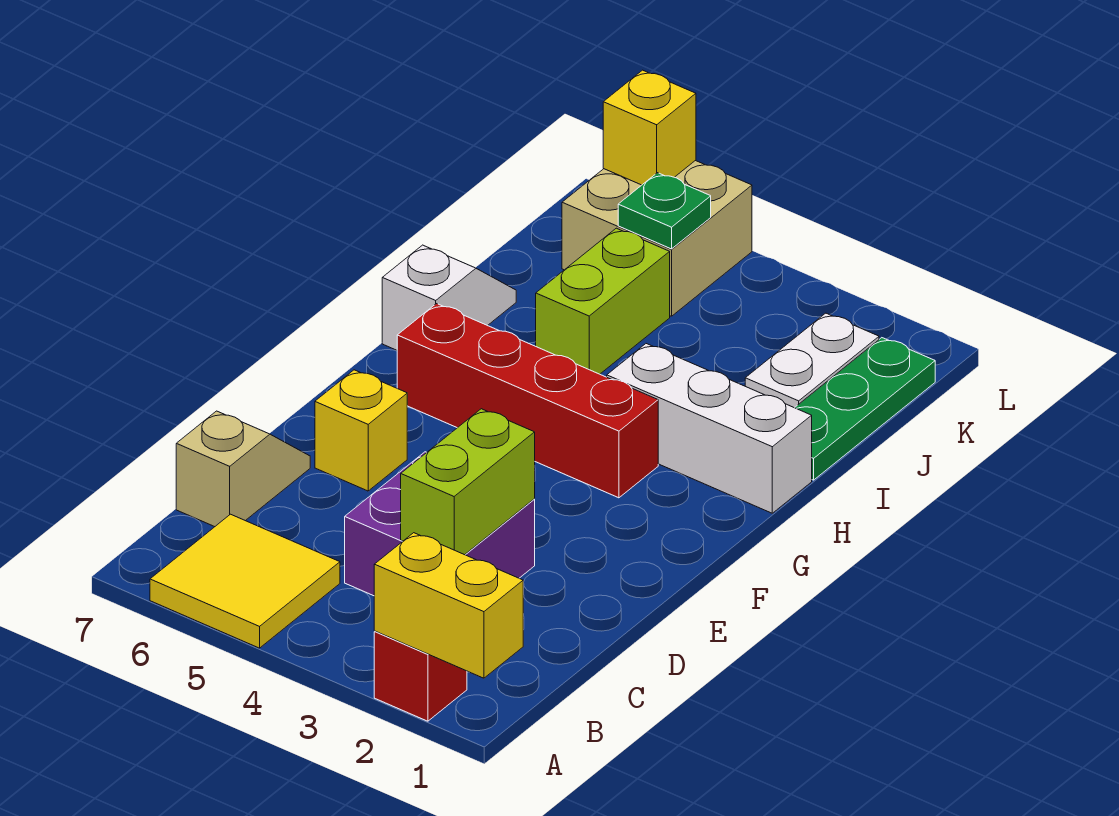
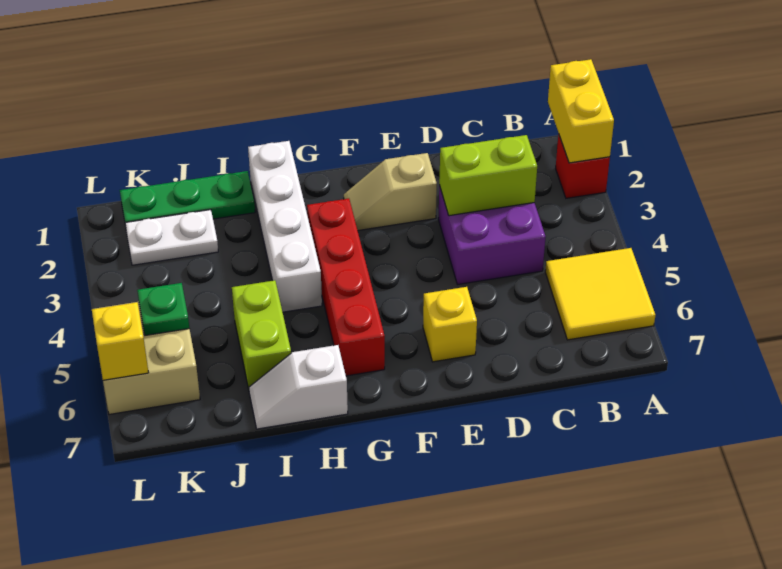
tan slope C7:D7 level 1 top C -> tan slope E2:F2 level 1 top E
white brick H1:H3 level 1 -> white brick H1:H4 level 1
lime brick I5:J5 level 1 -> lime brick I5:I6 level 1

